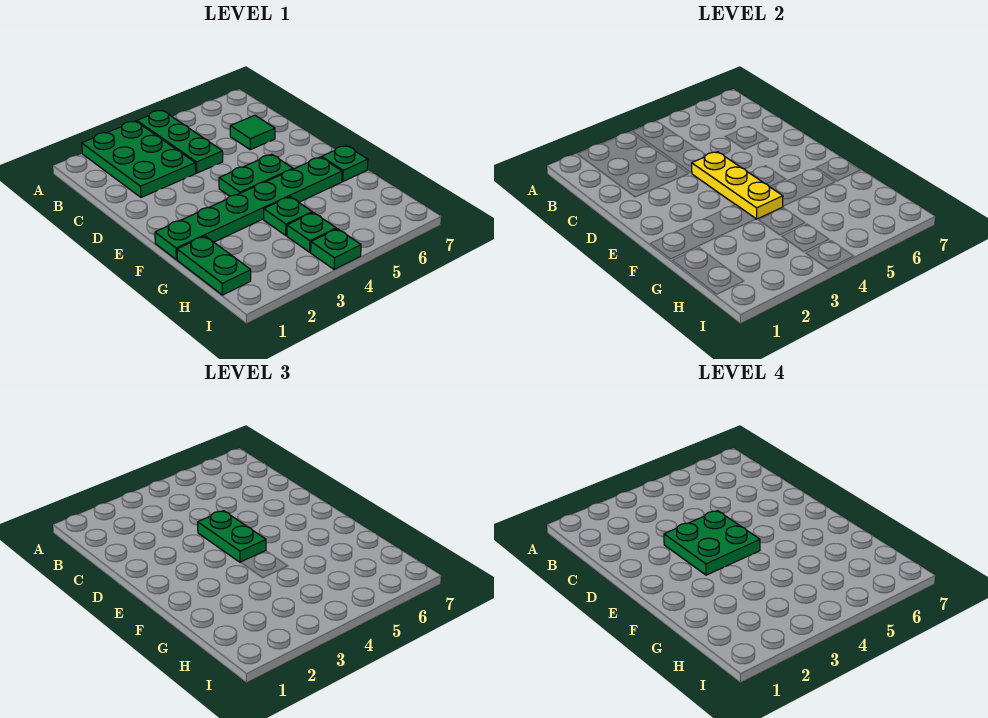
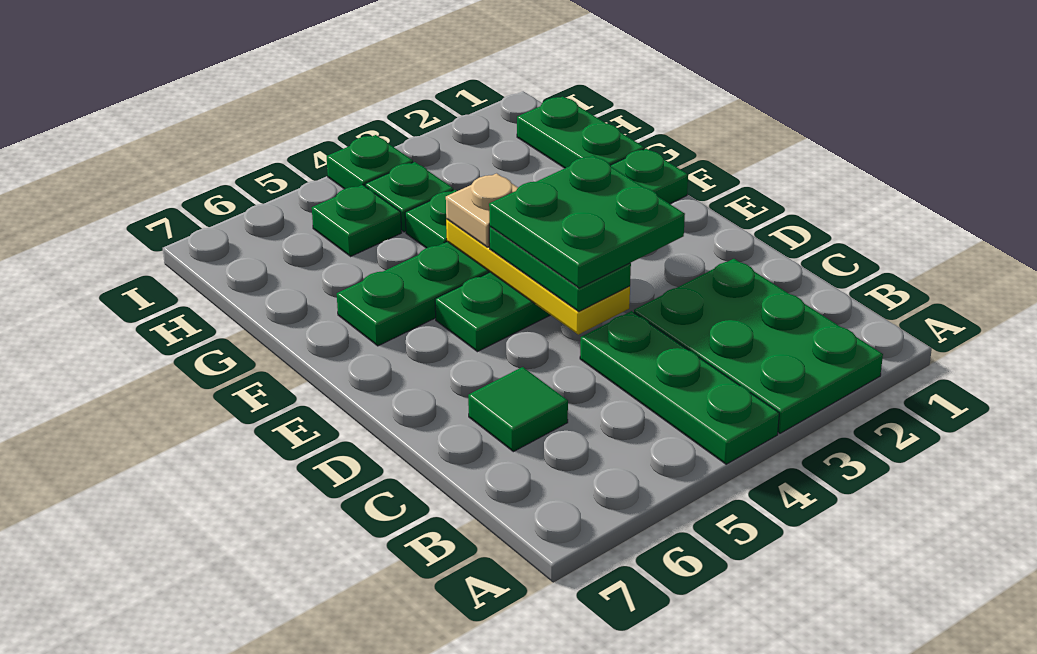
none -> tan plate F4 level 3
green plate F7 level 1 -> green plate H5 level 1

